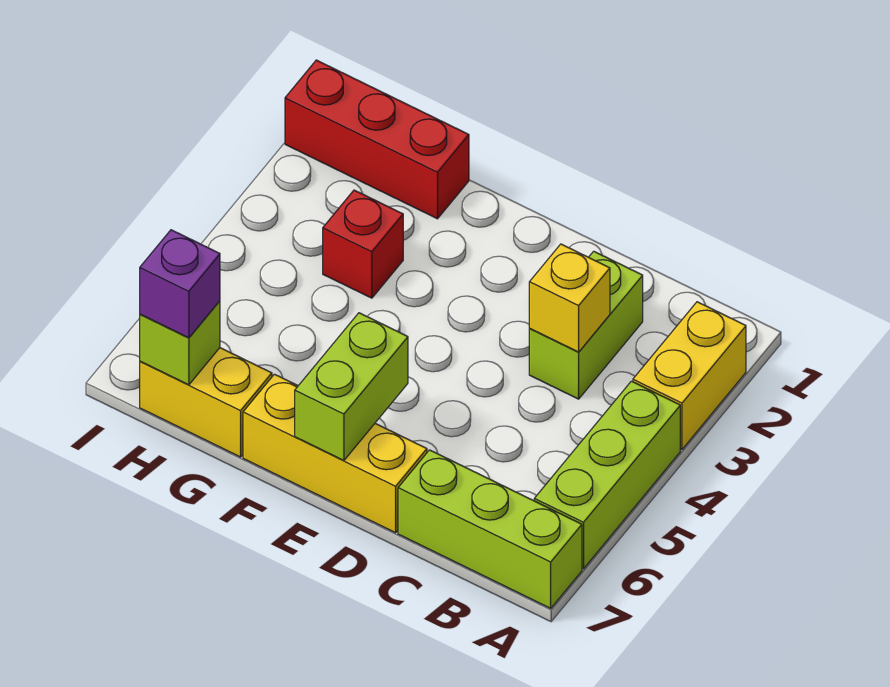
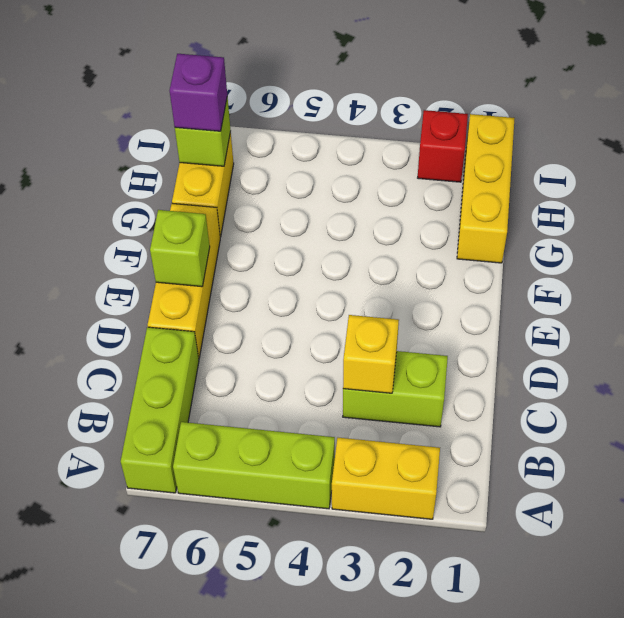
lime brick E6:E7 level 2 -> lime brick E7 level 2
red brick G1:I1 level 1 -> yellow brick G1:I1 level 1
red brick G3 level 1 -> red brick I2 level 1

